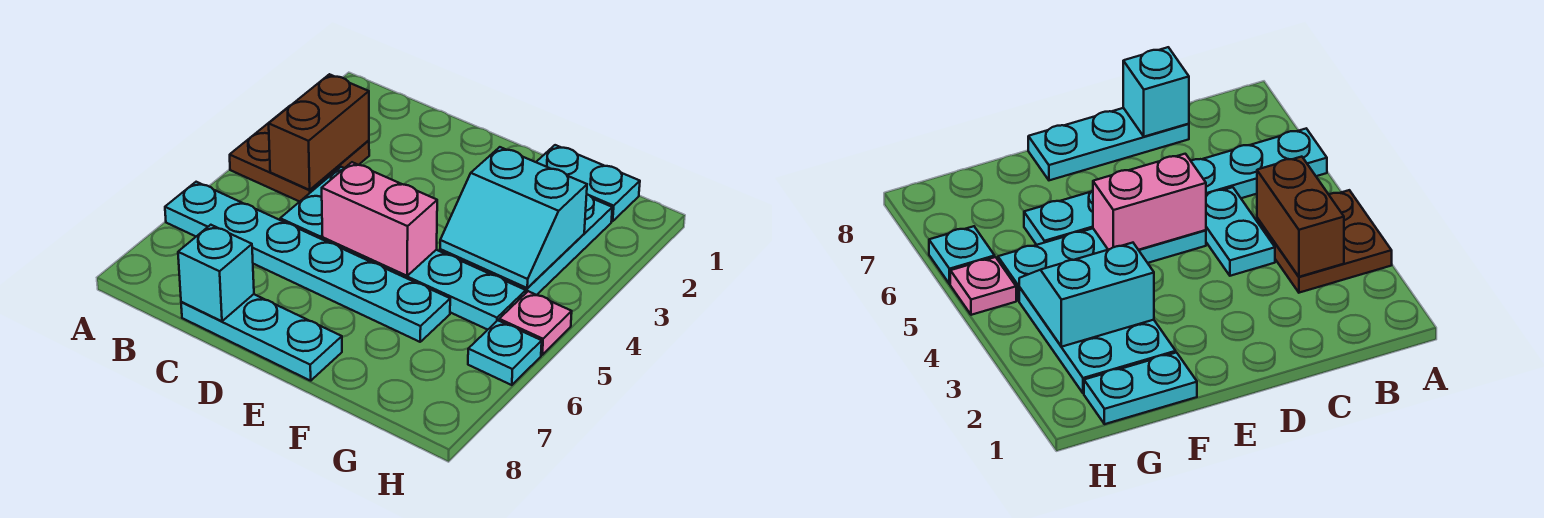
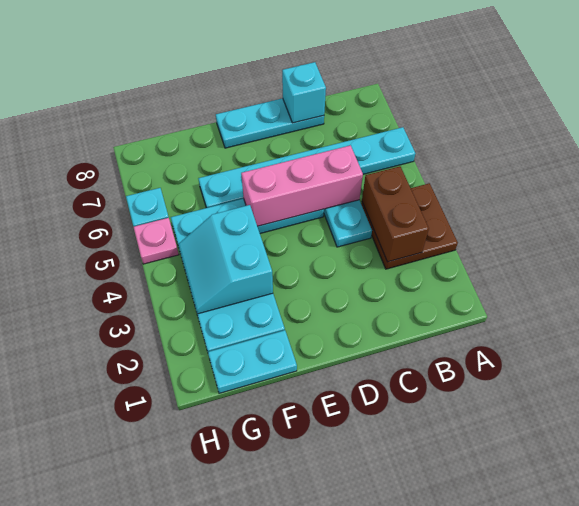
pink brick D5:E5 level 2 -> pink brick C5:E5 level 2
cyan slope F3:G4 level 2 top 3 -> cyan slope F3:G4 level 2 top F

